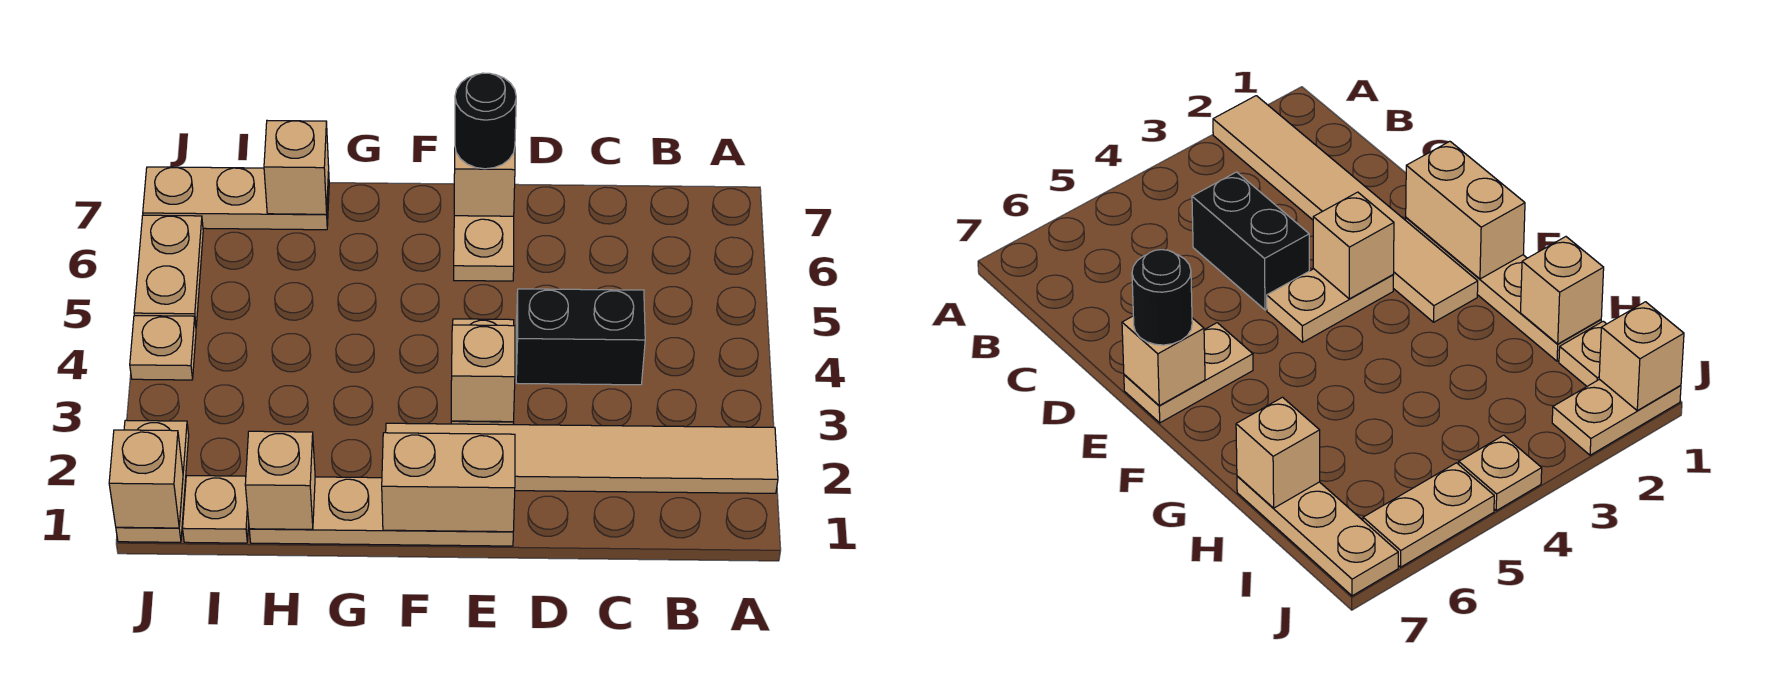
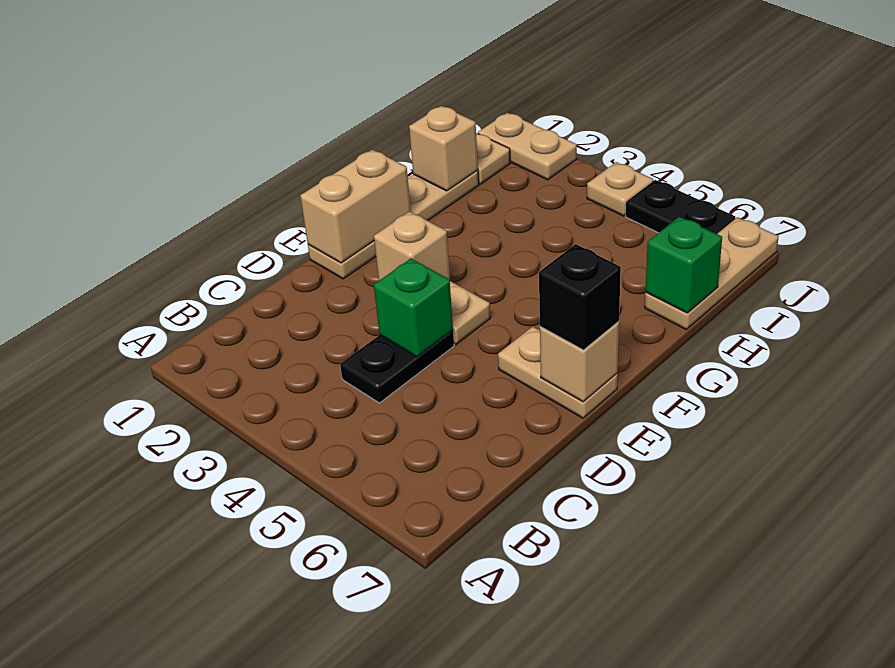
tan tile A2:F2 level 1 -> none
black brick C4:D4 level 1 -> black plate C4:D4 level 1
none -> green brick D4 level 2
black round brick E7 level 3 -> black brick E7 level 3
tan brick H7 level 2 -> green brick H7 level 2
tan brick J1 level 2 -> none
tan plate J5:J6 level 1 -> black plate J5:J6 level 1

